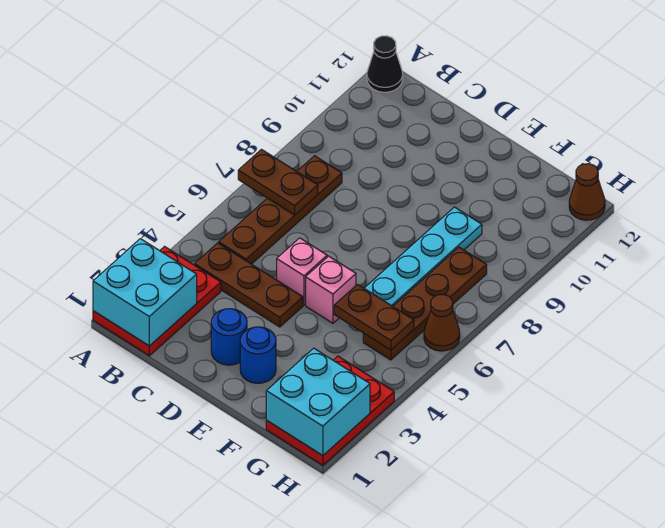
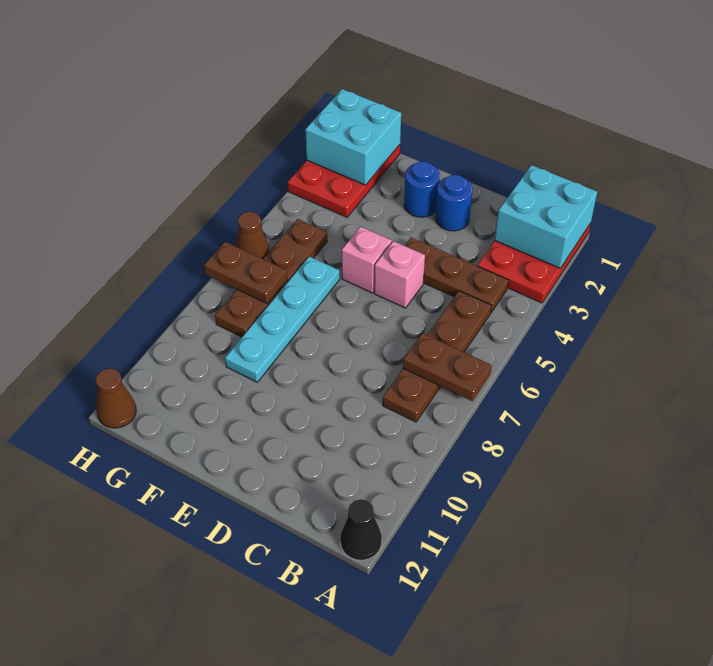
brown plate F5:G5 level 2 -> brown plate G7:H7 level 2

